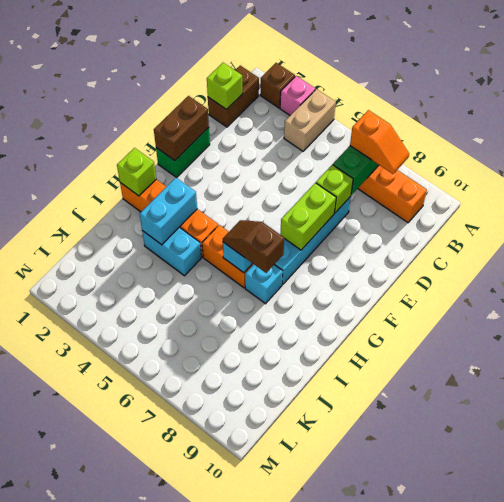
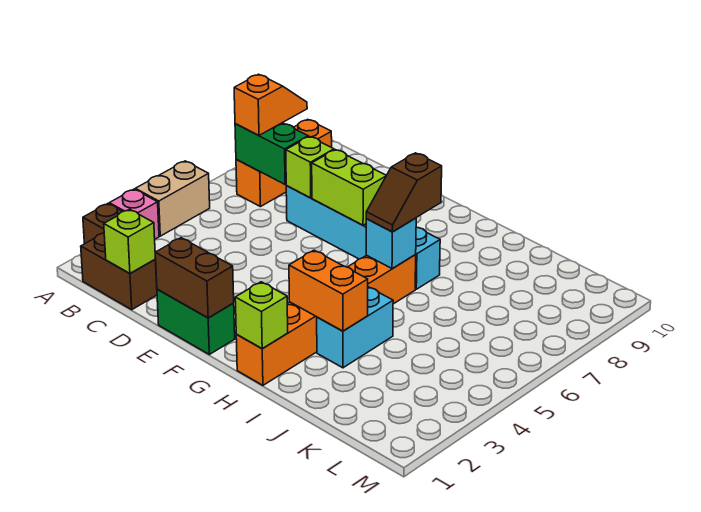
tan brick A4:B4 level 1 -> tan brick A4:A5 level 1
cyan brick H3:I3 level 2 -> orange brick H3:I3 level 2

